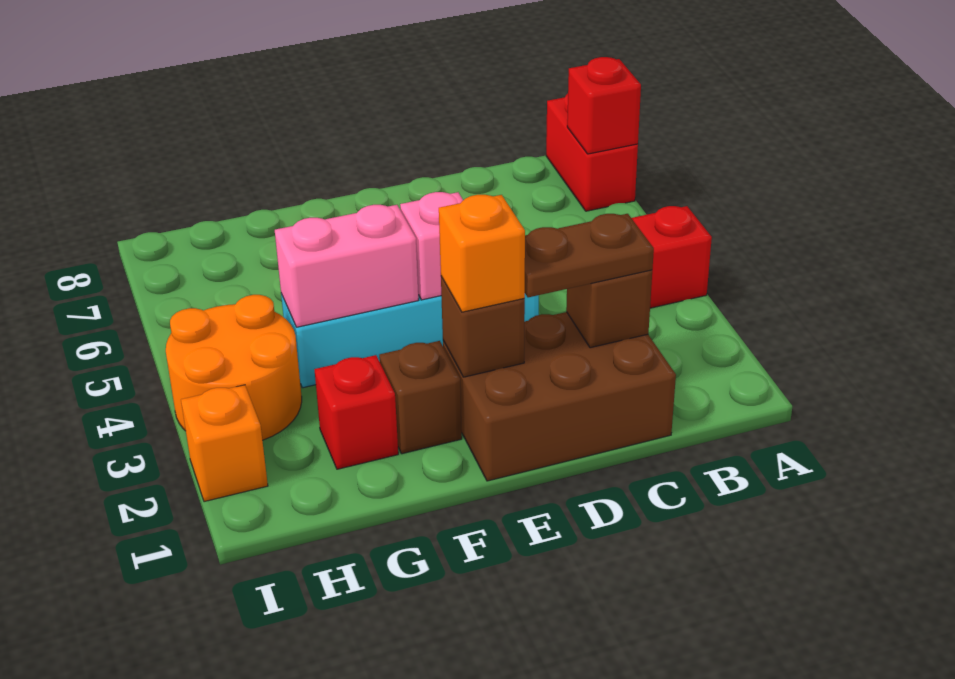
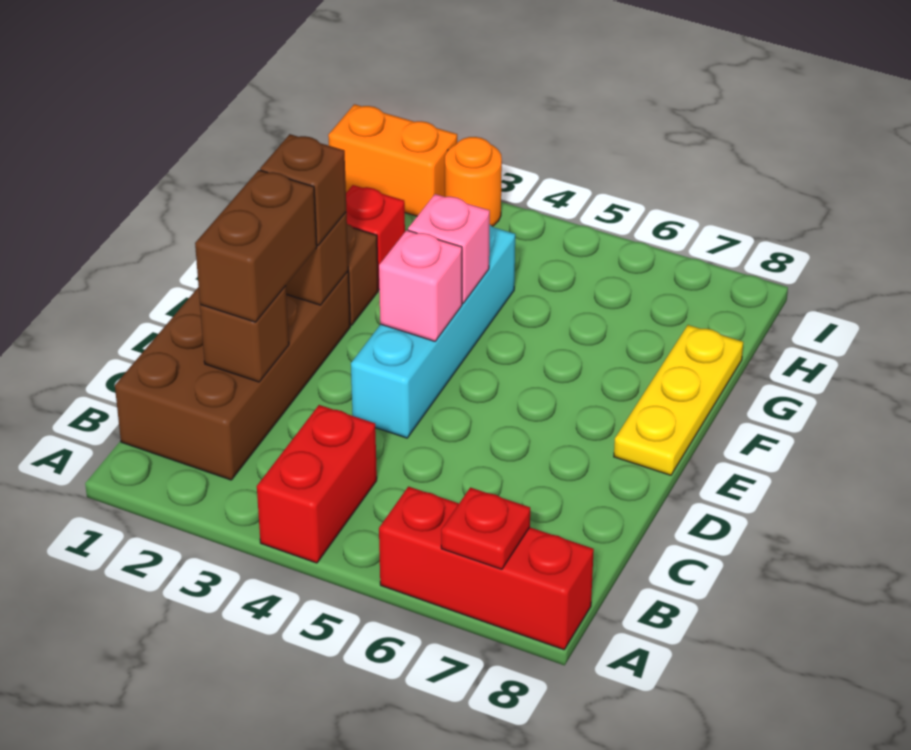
red brick A7:A8 level 1 -> red brick A6:A8 level 1
red brick A7 level 2 -> red plate A7 level 2
brown brick C1:E2 level 1 -> brown brick B1:E2 level 1
brown plate C2:D2 level 3 -> brown brick C2:D2 level 3
orange brick E2 level 3 -> brown brick E2 level 3
none -> yellow plate E8:G8 level 1
pink brick F4:G4 level 2 -> pink brick F4 level 2
orange round brick H3:I4 level 1 -> orange round brick I3 level 1
orange brick I2 level 1 -> orange brick I1:I2 level 1

